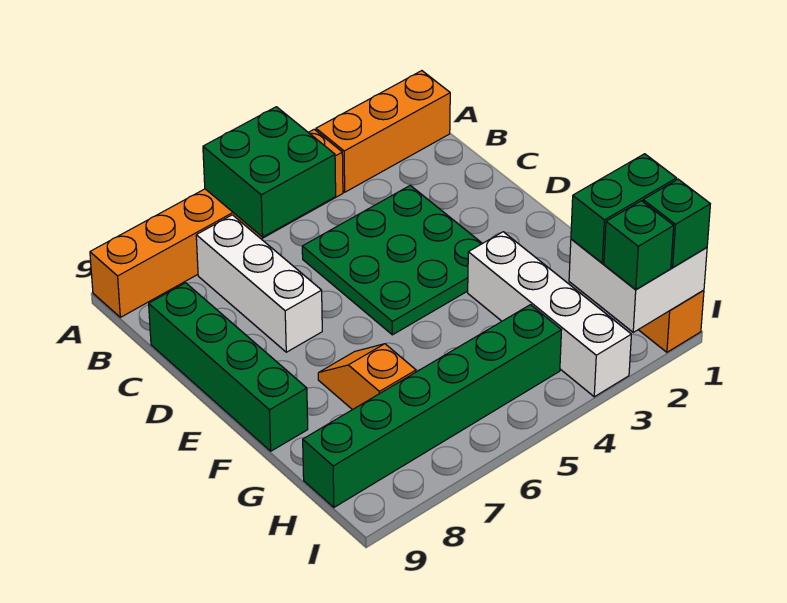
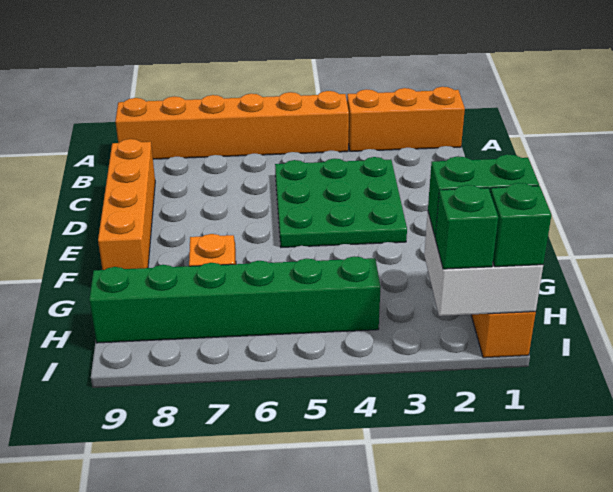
green brick A5:B6 level 2 -> none
white brick B7:D7 level 1 -> none
green brick C9:F9 level 1 -> orange brick C9:F9 level 1
white brick F3:I3 level 1 -> none

